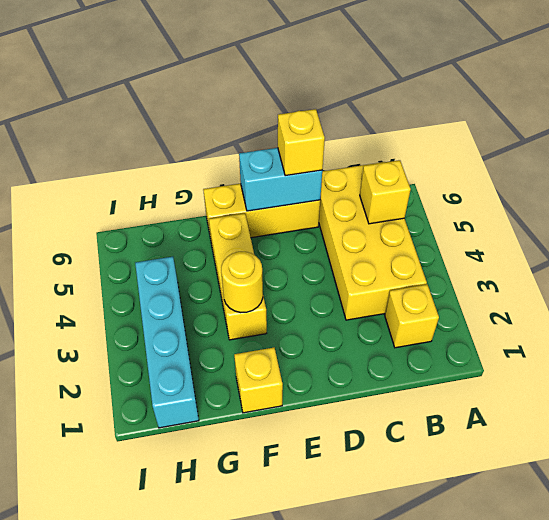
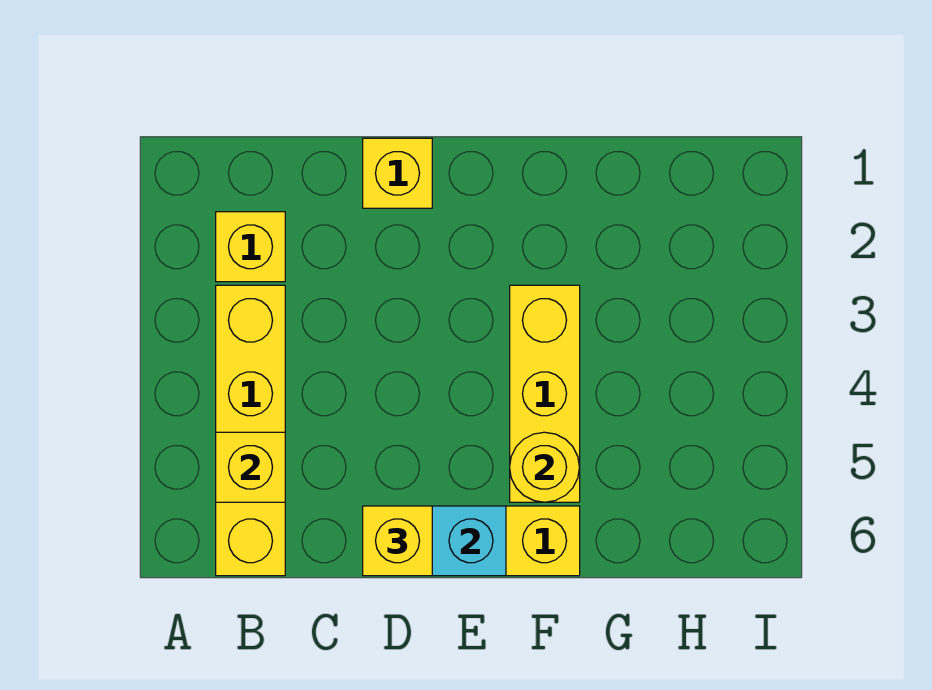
yellow brick B3:C6 level 1 -> yellow brick B3:B6 level 1
yellow brick F1 level 1 -> yellow brick D1 level 1
yellow round brick F3 level 2 -> yellow round brick F5 level 2
cyan brick H1:H4 level 1 -> none

